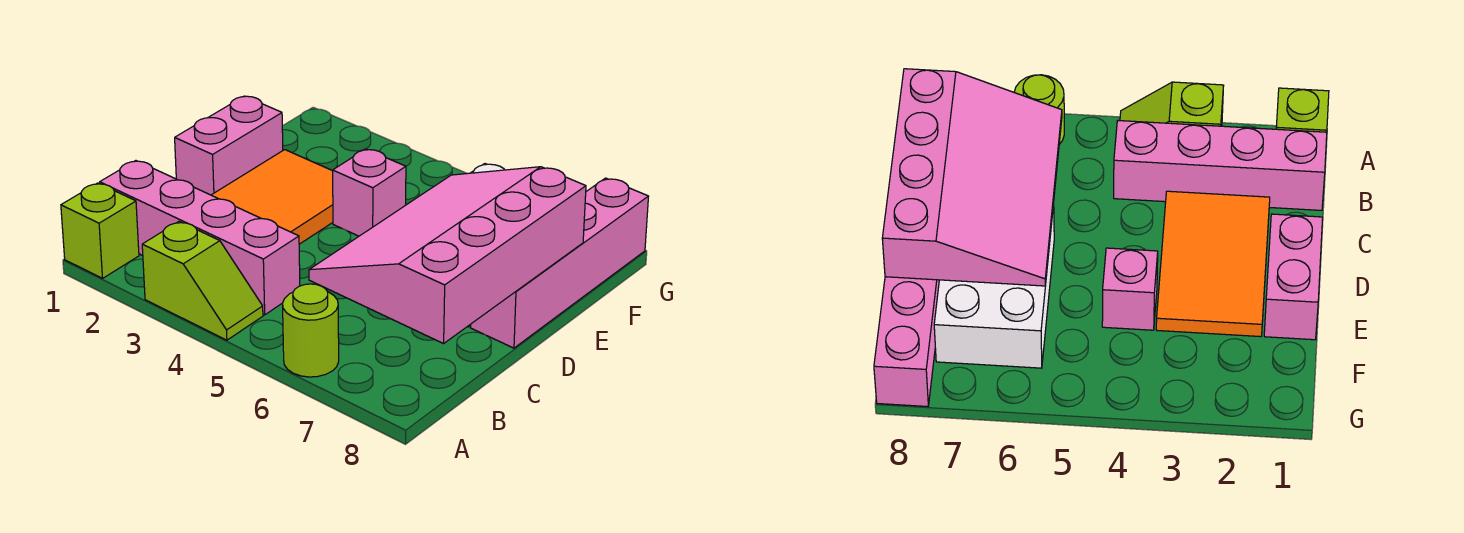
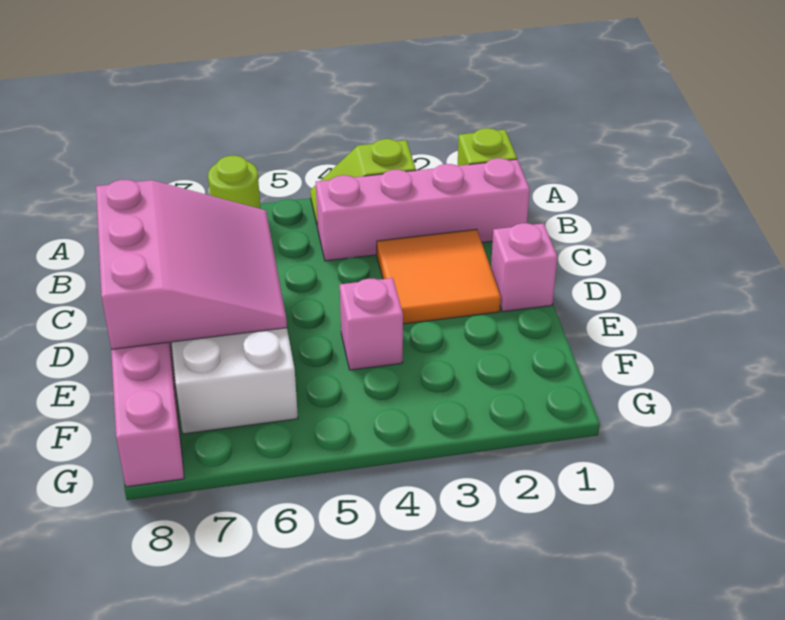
pink slope B6:E8 level 2 top 8 -> pink slope C6:E8 level 2 top 8
orange tile C2:E3 level 1 -> orange tile C2:D3 level 1
pink brick D1:E1 level 1 -> pink brick D1 level 1

